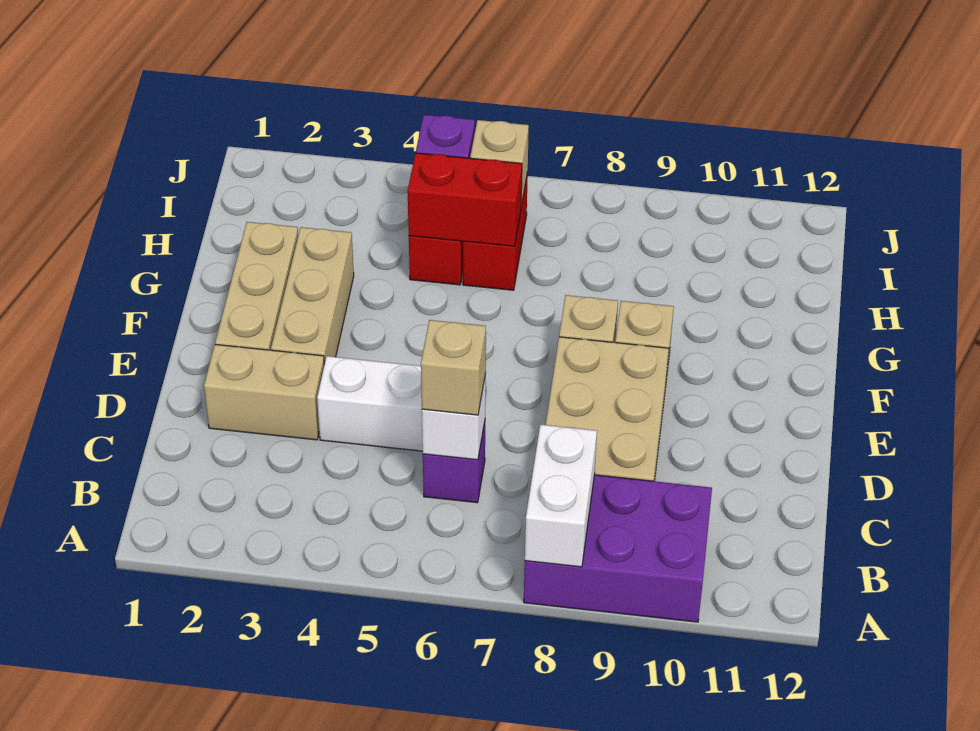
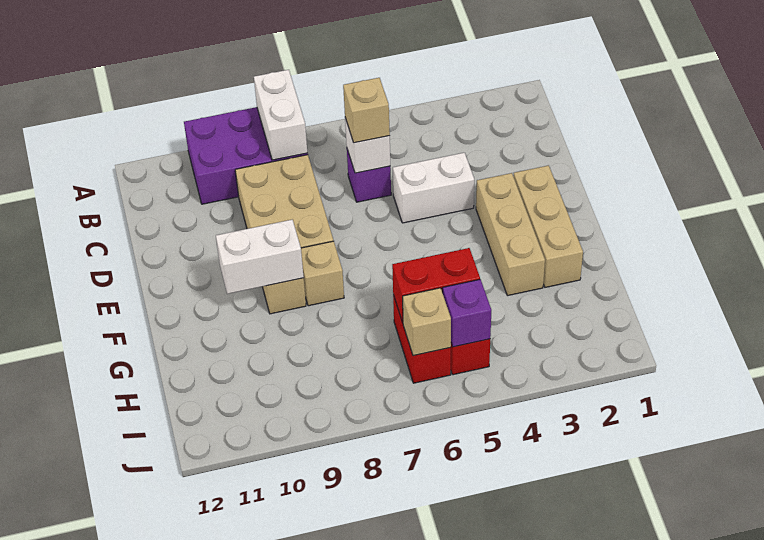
tan brick D2:D3 level 1 -> none
none -> white brick F9:F10 level 2

